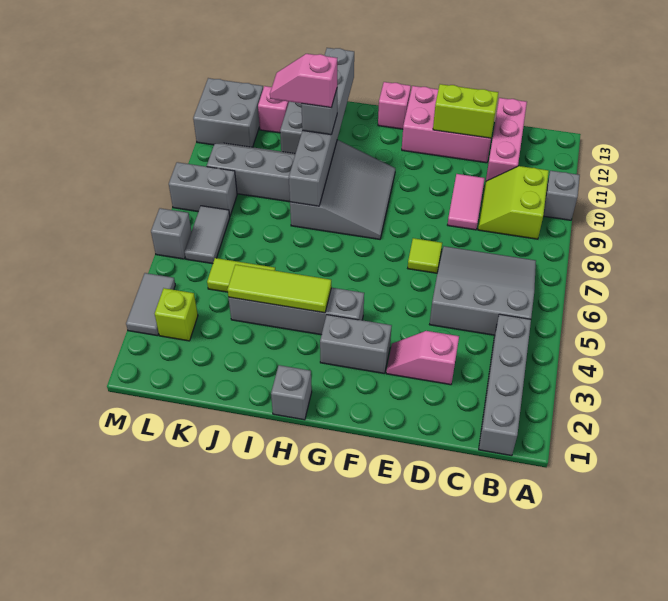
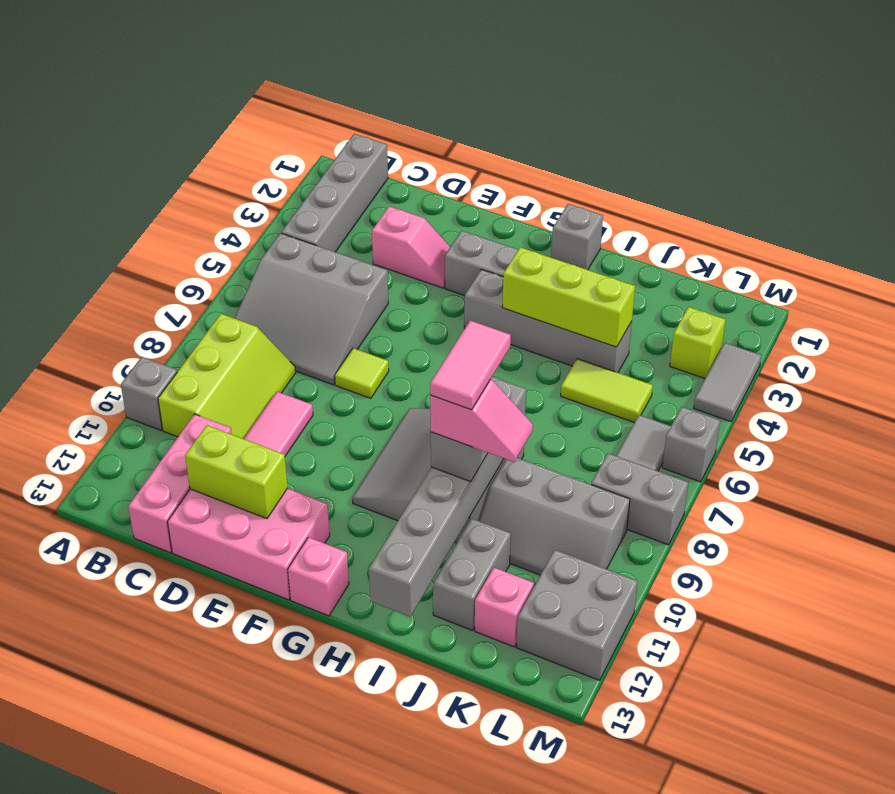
lime slope B9:C10 level 1 top B -> lime slope B8:C10 level 1 top B
lime tile H4:J4 level 2 -> lime brick H4:J4 level 2
none -> pink tile I9:I10 level 5

